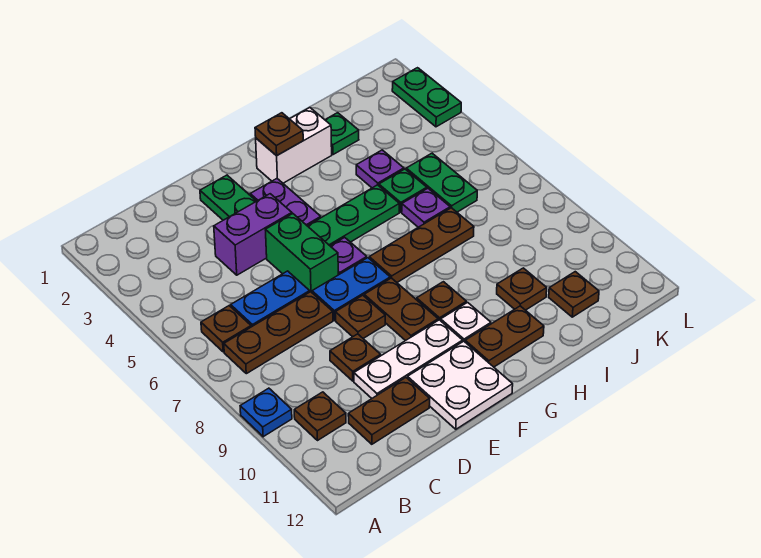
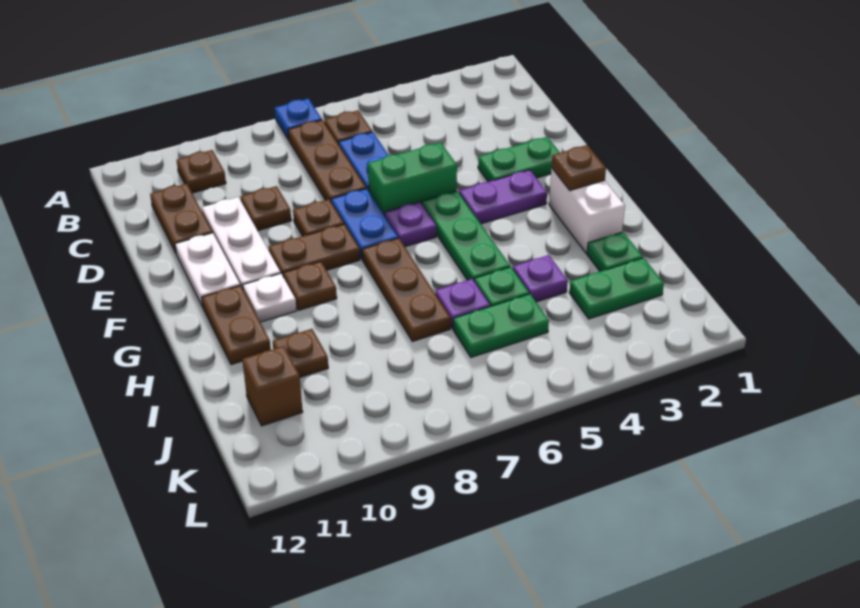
blue plate A9 level 1 -> blue plate A7 level 1
purple brick D4:E4 level 1 -> none
white plate E11:F12 level 1 -> white plate E11:F11 level 1
brown plate J11 level 1 -> brown brick J11 level 1
green plate L2:L3 level 1 -> green plate J2:J3 level 1

